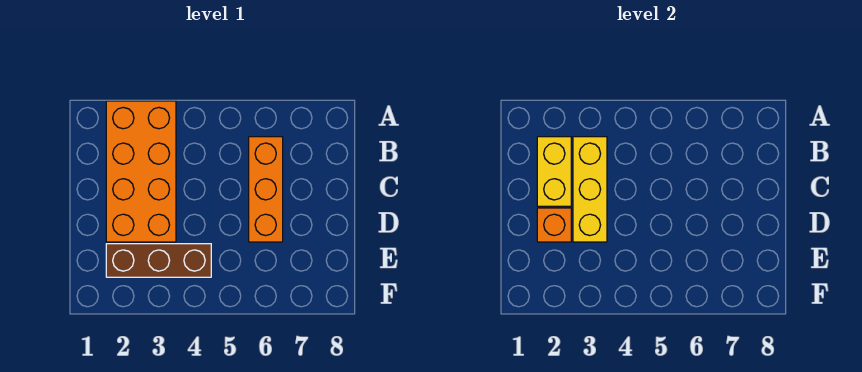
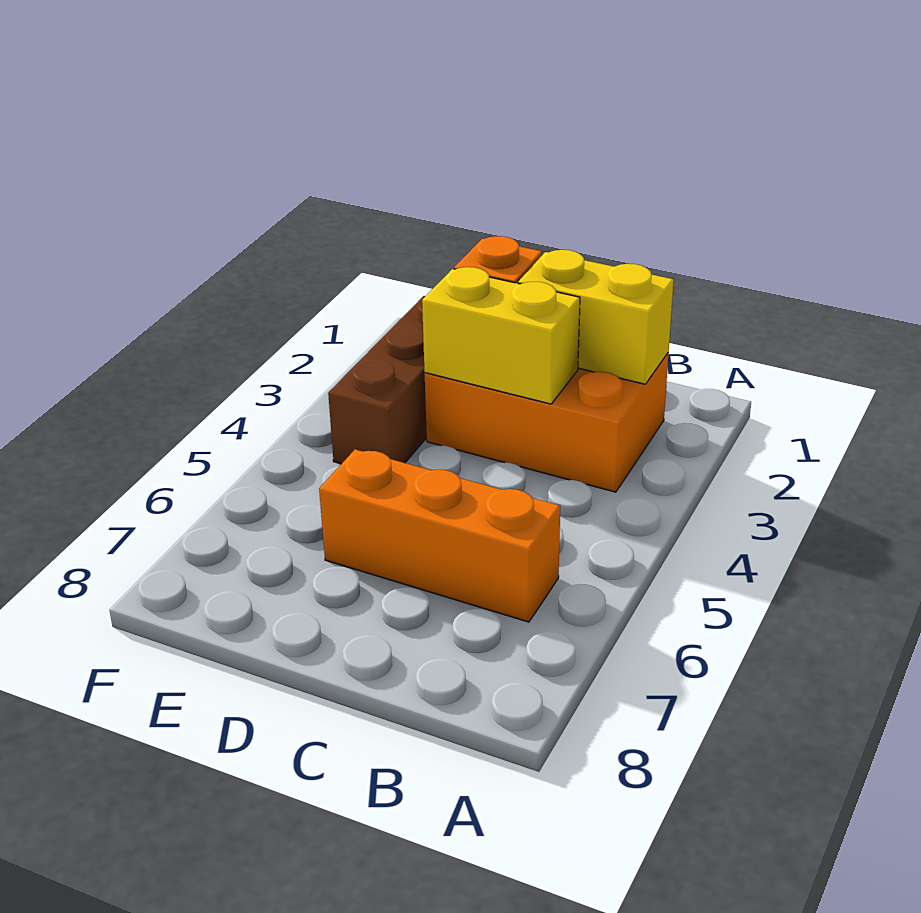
orange brick A2:D3 level 1 -> orange brick B2:D3 level 1
yellow brick B3:D3 level 2 -> yellow brick C3:D3 level 2

